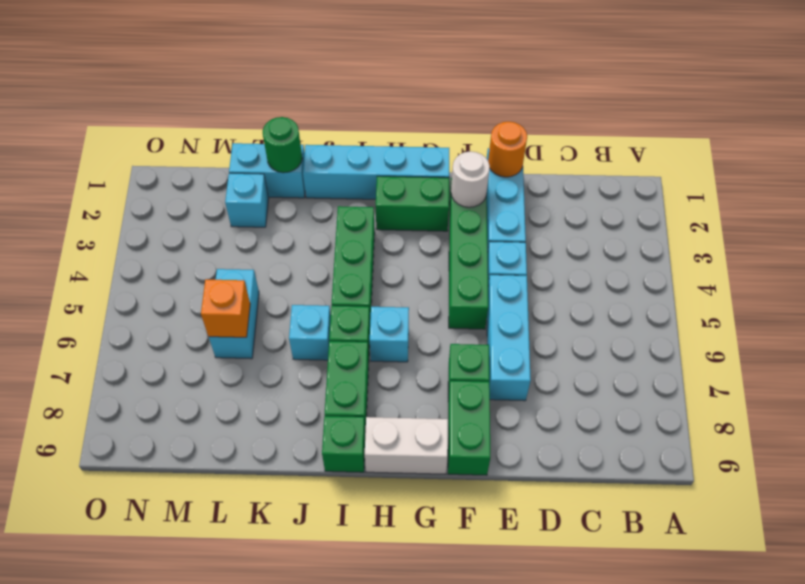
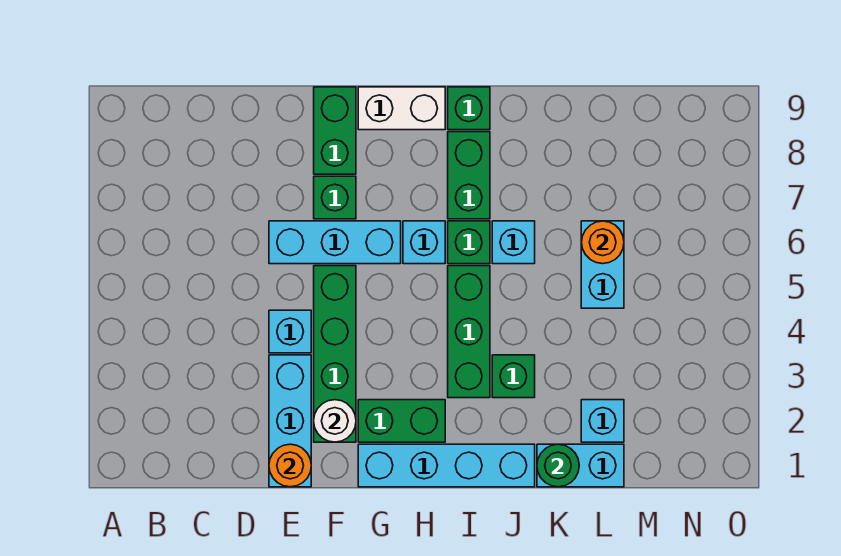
cyan brick E5:E7 level 1 -> cyan brick E6:G6 level 1
none -> green brick J3 level 1
orange brick L6 level 2 -> orange round brick L6 level 2

